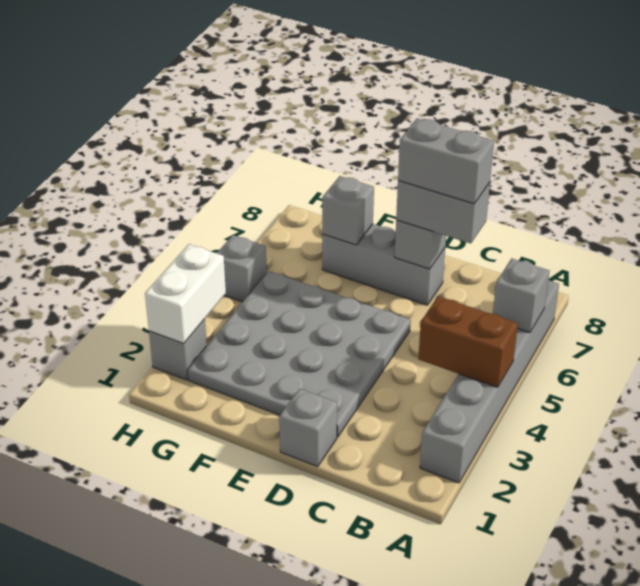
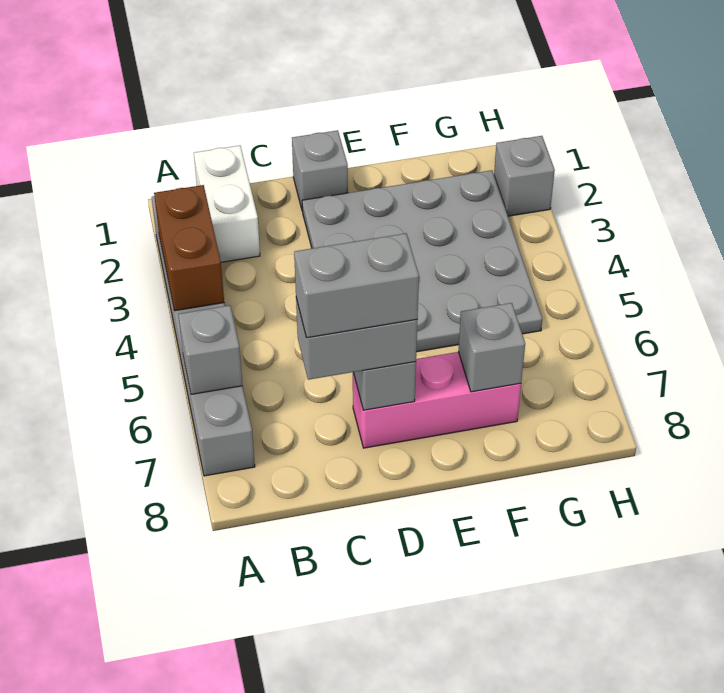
brown brick A4:B4 level 2 -> brown brick A3:A4 level 2
grey brick D7:F7 level 1 -> pink brick D7:F7 level 1
white brick H2:H3 level 2 -> white brick B1:B2 level 1
grey brick H5 level 1 -> none

